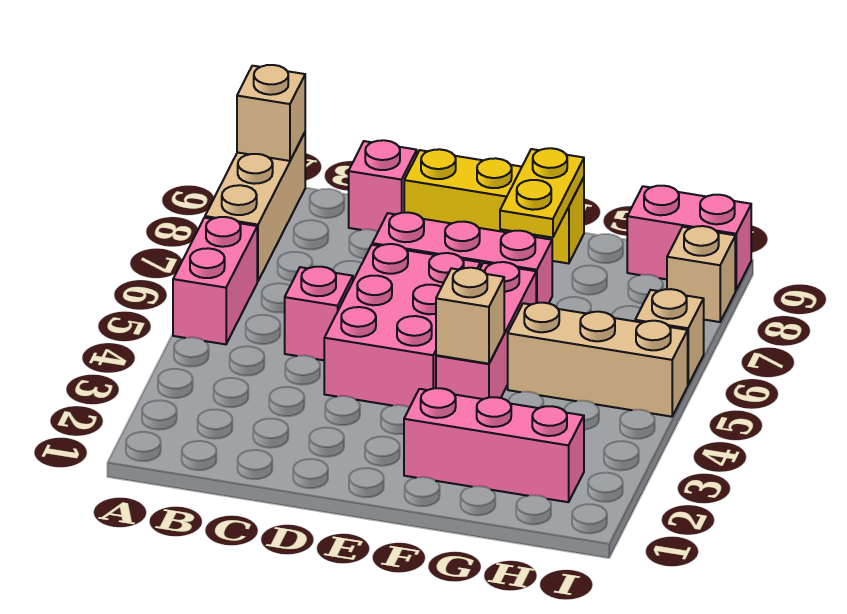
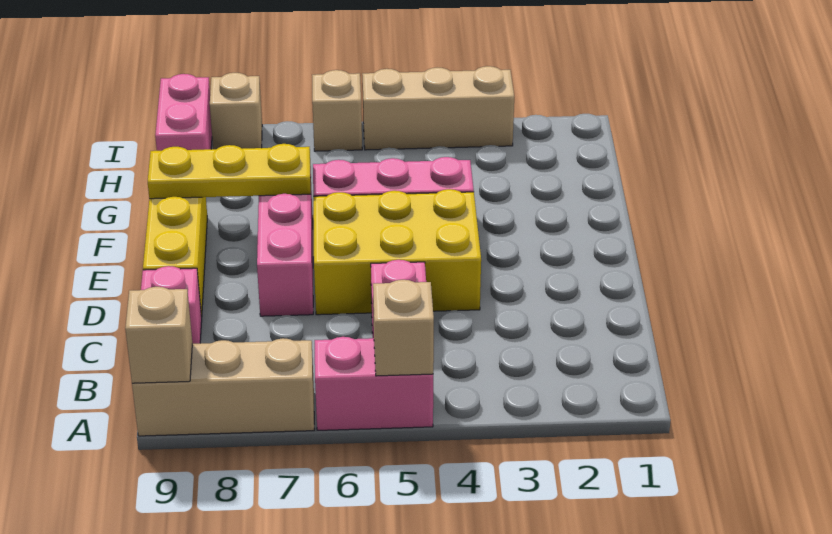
pink brick D4:E6 level 1 -> yellow brick D4:E6 level 1
pink brick F2:H2 level 1 -> none
tan brick F4 level 2 -> tan brick A5 level 2
yellow plate F8:F9 level 2 -> yellow plate F7:F9 level 2
tan brick G5:I5 level 1 -> tan brick I3:I5 level 1

